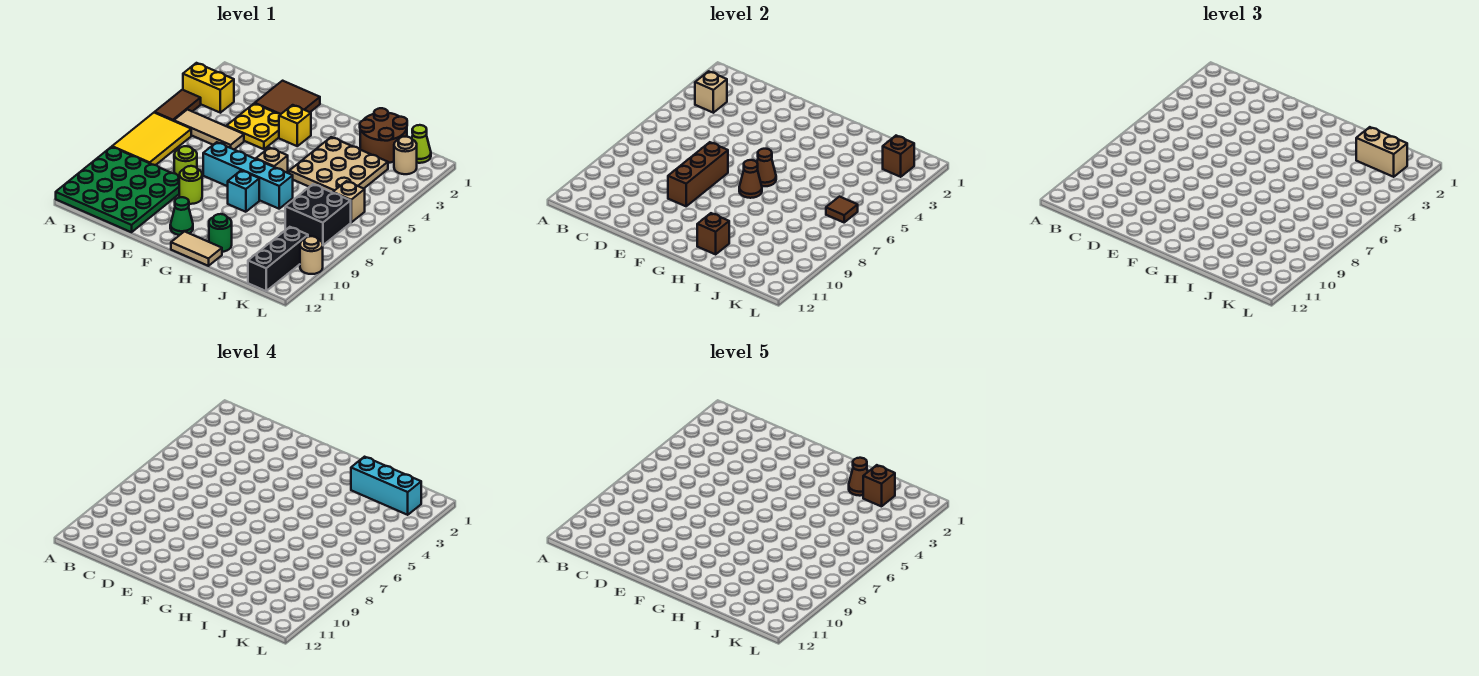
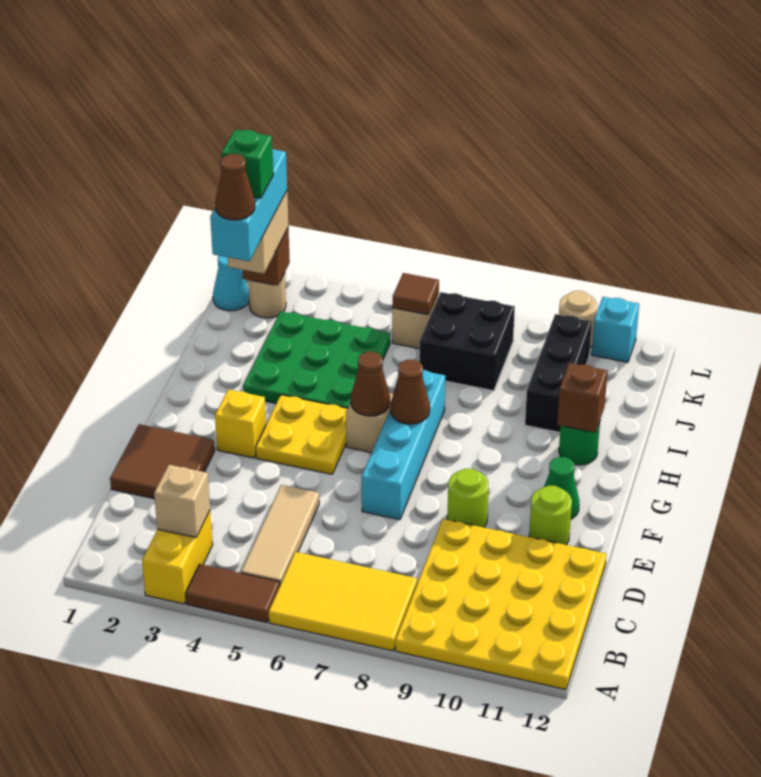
green plate A9:D12 level 1 -> yellow plate A9:D12 level 1
yellow plate D3:E4 level 1 -> yellow plate F4:G5 level 1
lime round brick D8 level 1 -> lime round brick E11 level 1
brown brick E7:E9 level 2 -> none
cyan brick G8 level 1 -> cyan brick L11 level 1
tan tile G12:H12 level 1 -> none
tan plate H3:J5 level 1 -> green plate H3:J5 level 1
brown round brick I1:J2 level 1 -> none
brown brick J2 level 5 -> green brick J2 level 5
lime cone K1 level 1 -> cyan cone K1 level 1
black brick K10:K12 level 1 -> black brick I10:K10 level 1

